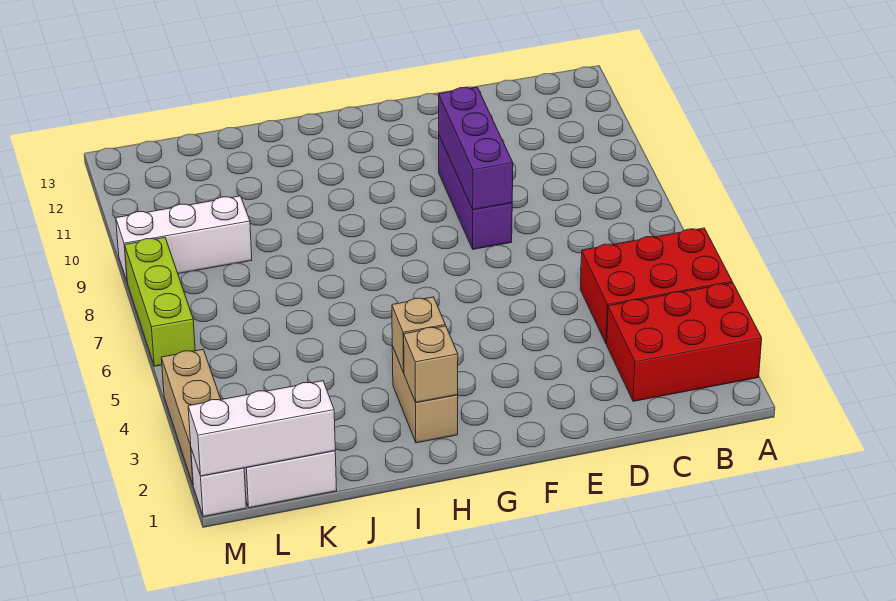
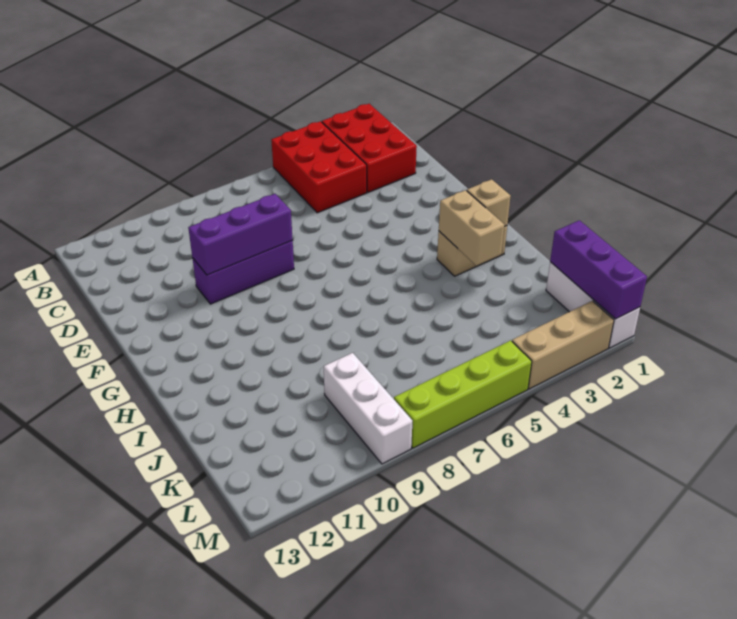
tan brick H3 level 2 -> tan brick H3:I3 level 2
white brick K1:M1 level 2 -> purple brick K1:M1 level 2
lime brick M6:M8 level 1 -> lime brick M5:M8 level 1

